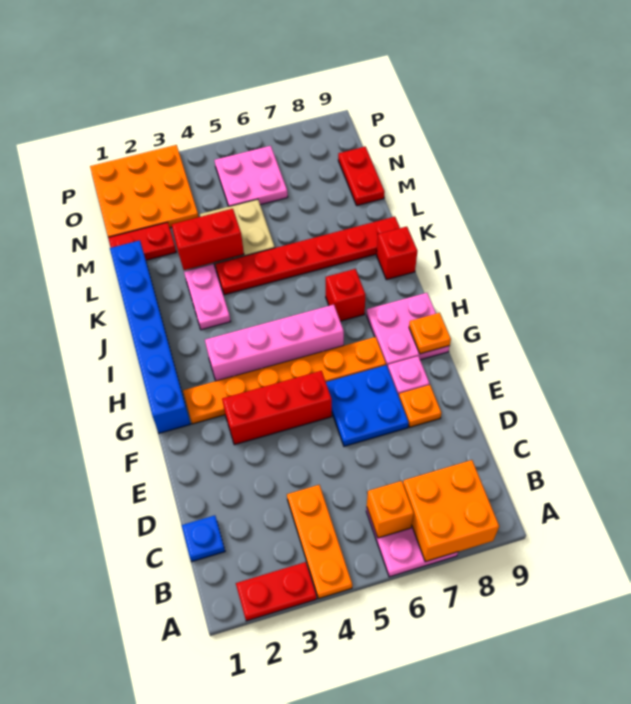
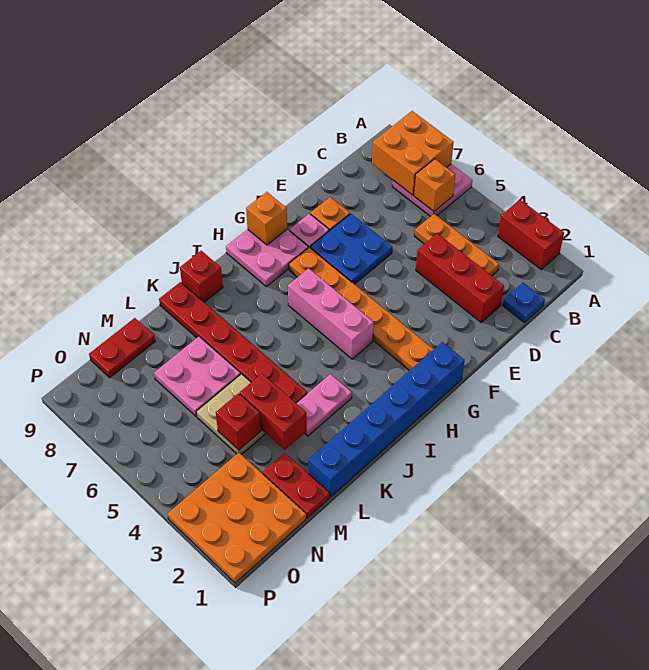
red plate A2:A3 level 1 -> red brick A2:A3 level 1
orange plate A4:C4 level 1 -> orange plate C3:C5 level 1
red brick F3:F5 level 1 -> red brick D2:D4 level 1
orange plate G9 level 2 -> orange brick G9 level 2
pink brick H3:H6 level 1 -> pink brick H4:H6 level 1
red brick I7 level 1 -> red brick M4 level 2
pink plate N5:O6 level 1 -> pink plate L6:M7 level 1

